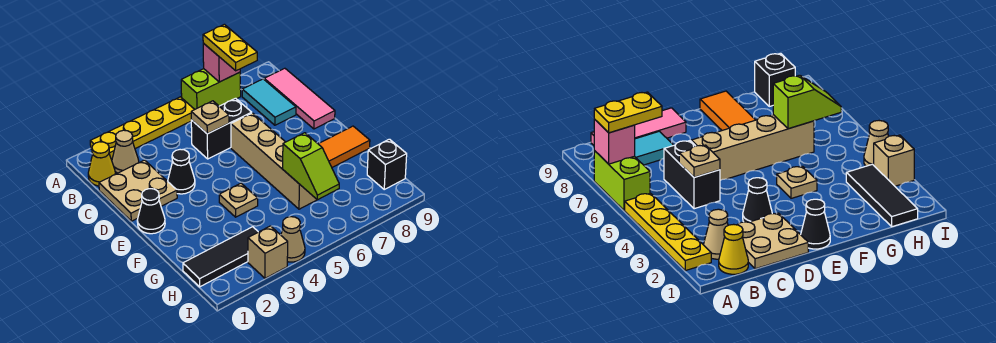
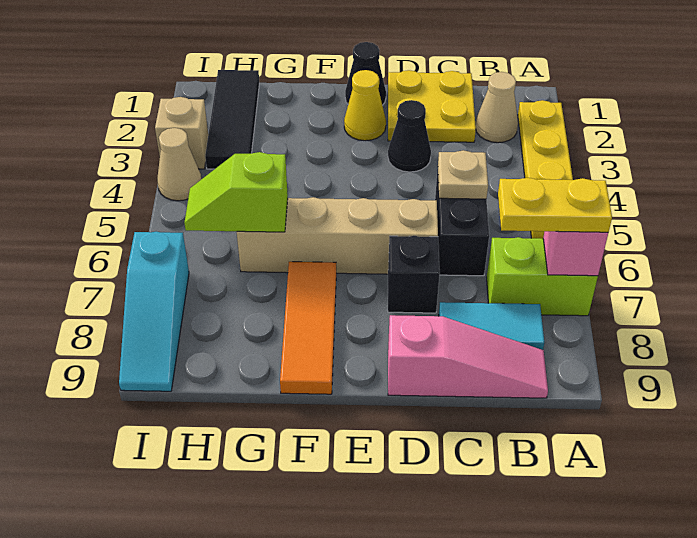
lime brick A6:A7 level 1 -> lime brick A7:B7 level 1
yellow cone B1 level 1 -> yellow cone E2 level 1
pink tile B9:D9 level 1 -> pink slope B9:D9 level 1 top D
tan plate C1:D2 level 1 -> yellow plate C1:D2 level 1
tan plate F4 level 1 -> none
black brick H9 level 1 -> black brick D7 level 1
none -> cyan slope I7:I9 level 1 top 7

